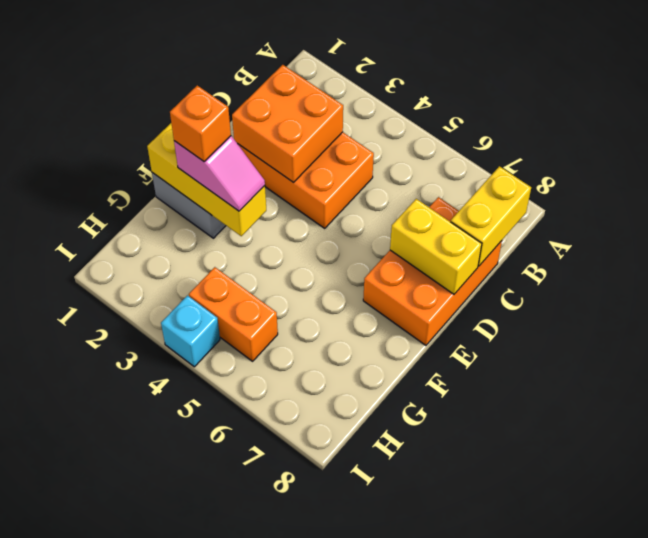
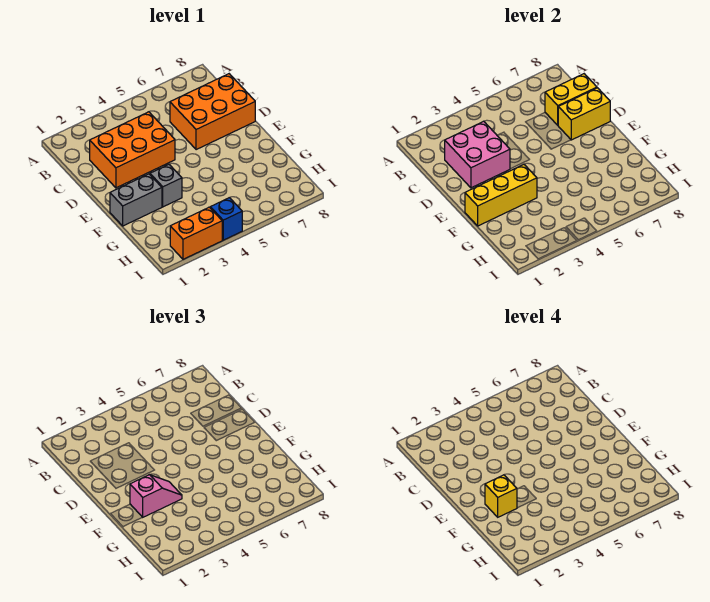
yellow brick B8:C8 level 2 -> yellow brick C7:C8 level 2
orange brick C2:D3 level 2 -> pink brick C2:D3 level 2
orange brick C7:E8 level 1 -> orange brick C6:D8 level 1
orange brick F2 level 4 -> yellow brick F2 level 4
none -> grey brick F3 level 1
orange brick H4:H5 level 1 -> orange brick I2:I3 level 1
cyan brick I4 level 1 -> blue brick I4 level 1

